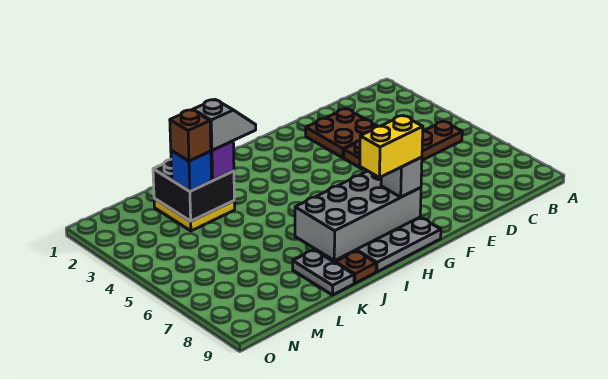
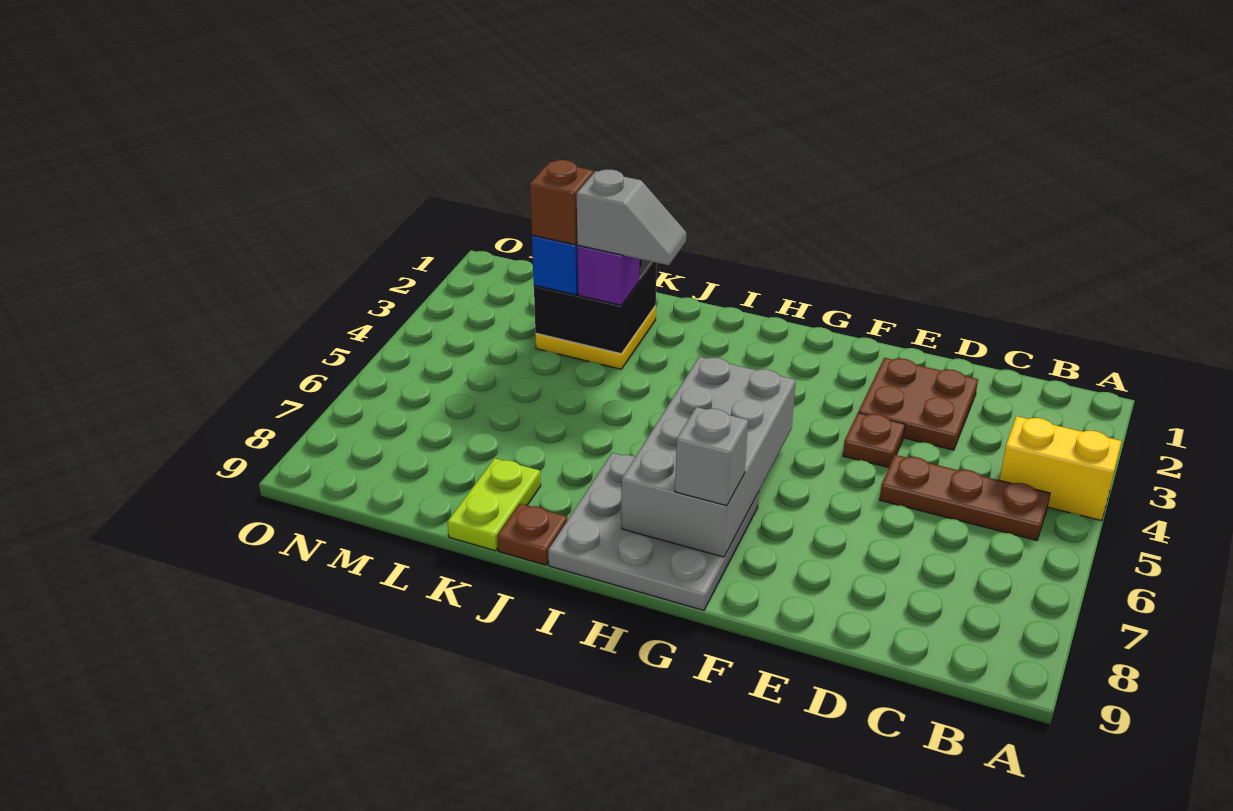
grey brick G7:J8 level 2 -> grey brick G5:H8 level 2
yellow brick G8:H8 level 4 -> yellow brick A4:B4 level 1
grey plate K8:K9 level 1 -> lime plate K8:K9 level 1

